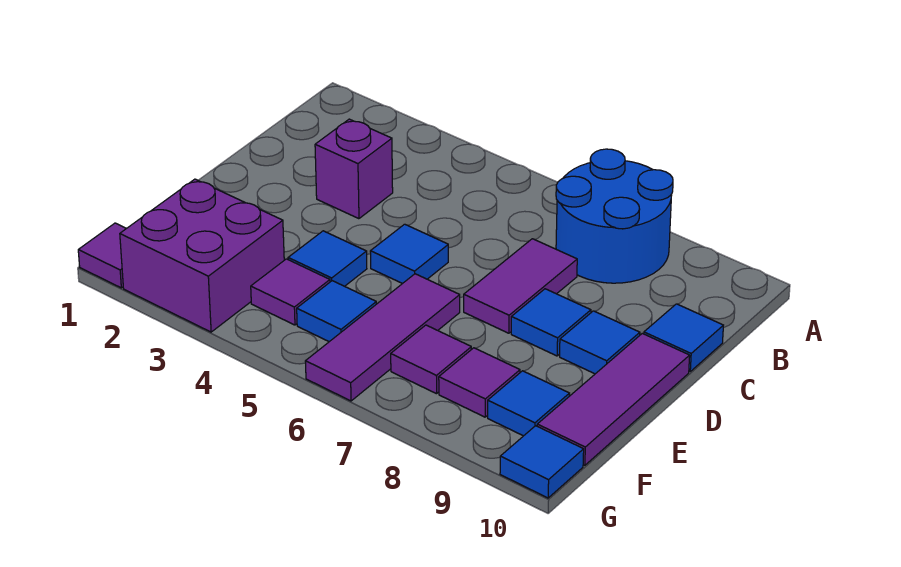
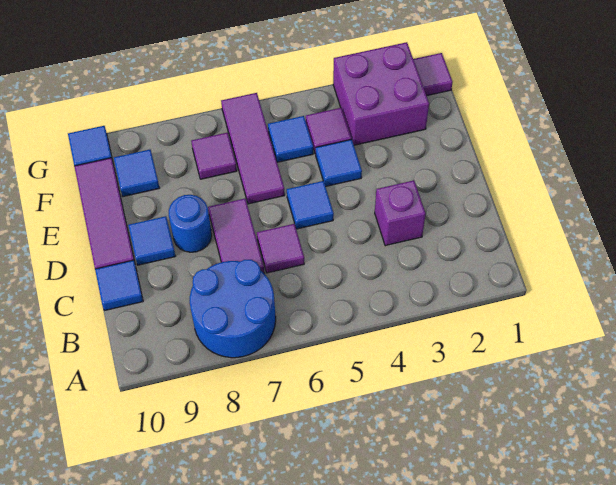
blue tile D8 level 1 -> blue round brick D8 level 1
purple tile F8 level 1 -> purple tile C6 level 1

